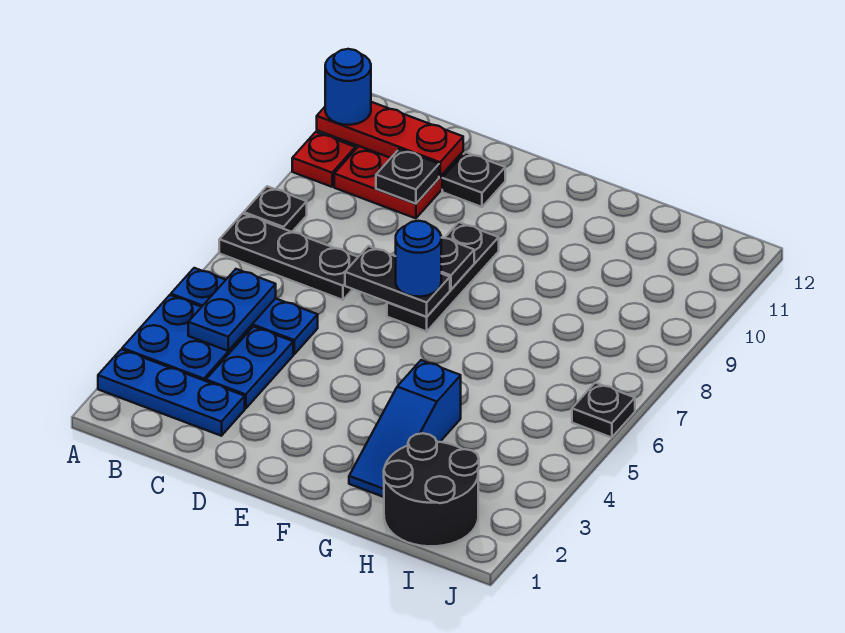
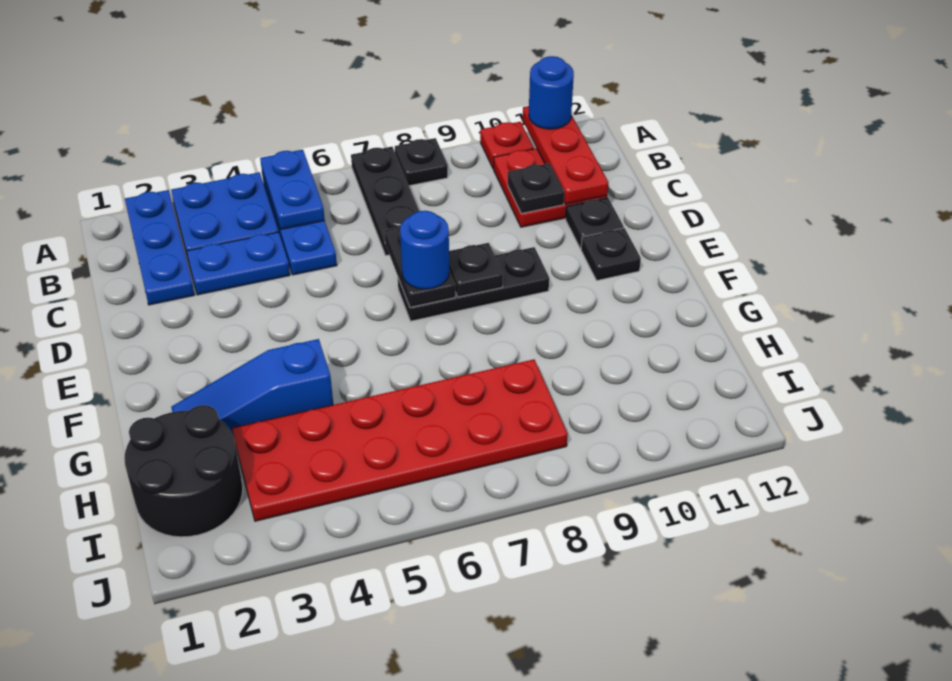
blue plate B4:B5 level 2 -> blue plate A5:B5 level 2
none -> red plate H3:I8 level 1
black plate J6 level 1 -> black plate E11 level 1

